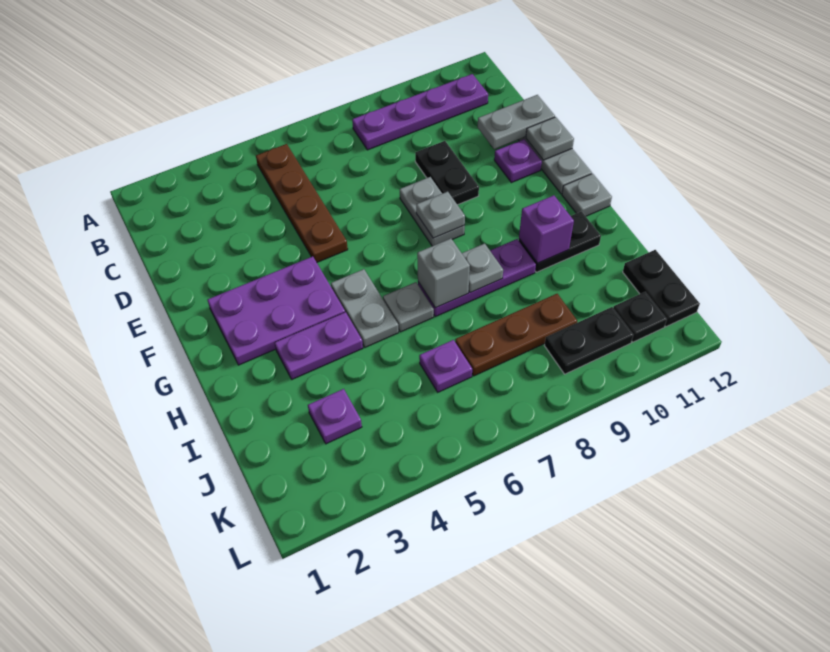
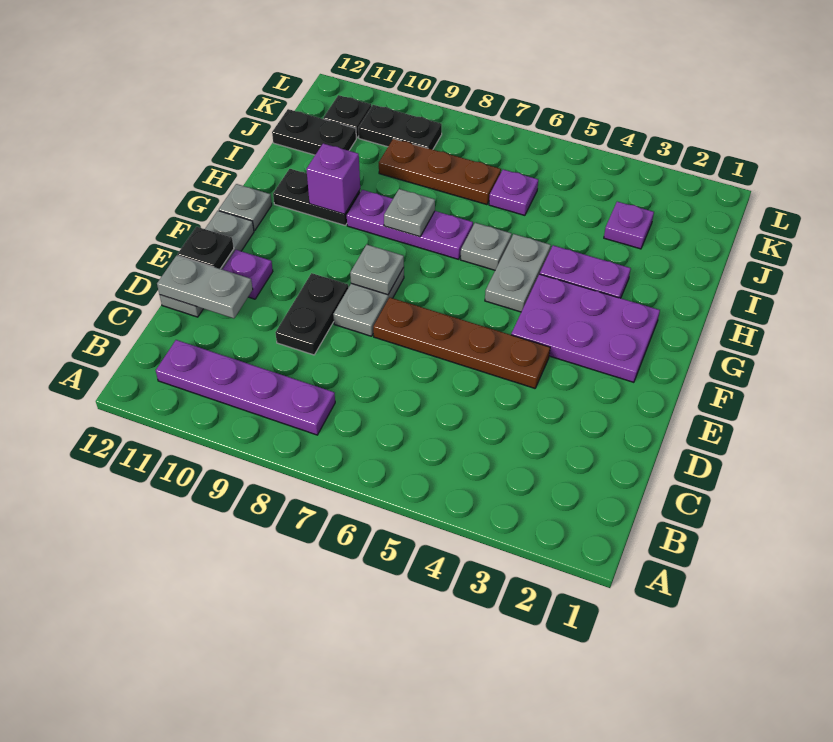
brown plate B5:E5 level 1 -> brown plate E4:E7 level 1
grey plate E12 level 2 -> black plate E12 level 2
grey brick H7 level 2 -> none
black plate J12:K12 level 1 -> black plate J11:J12 level 1

